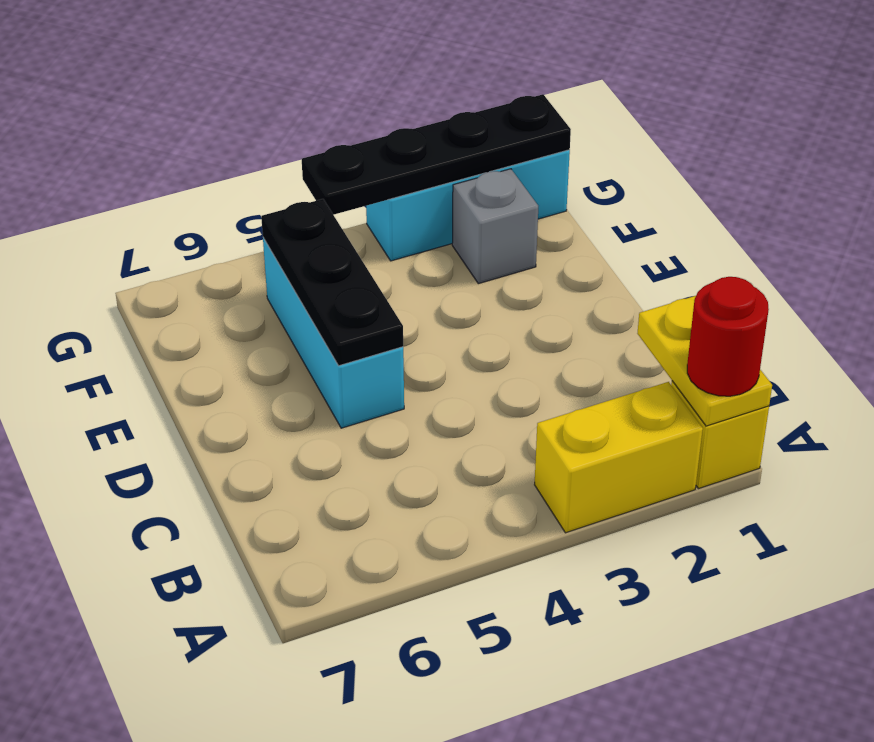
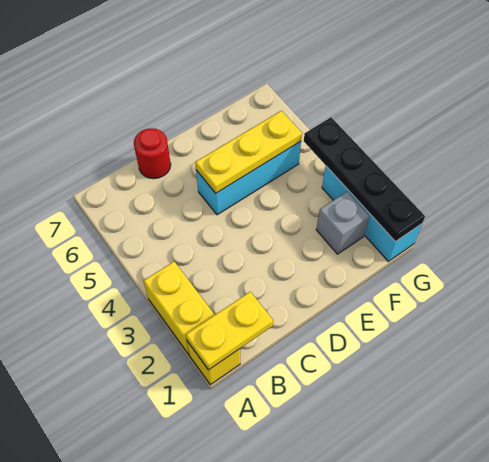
red round brick A1 level 3 -> red round brick C7 level 1
black plate D5:F5 level 2 -> yellow plate D5:F5 level 2

